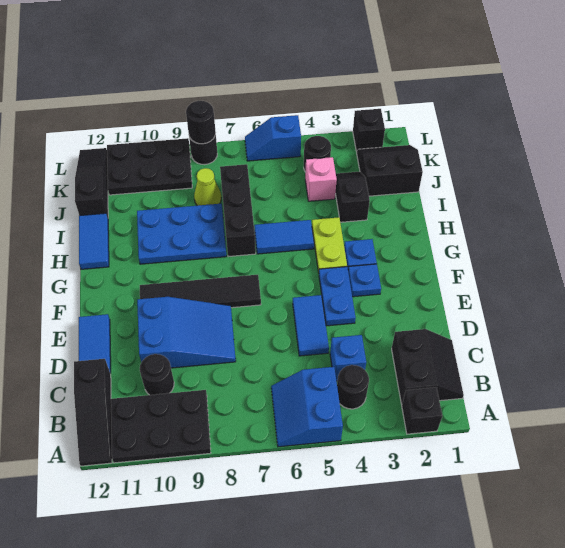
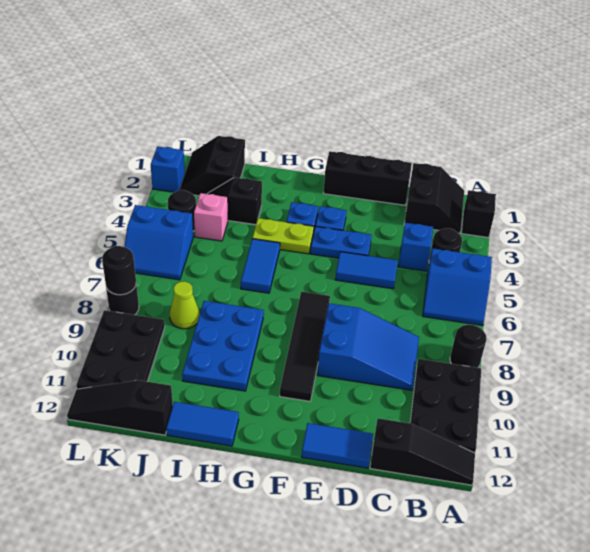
black slope B1:C2 level 1 top 2 -> black slope B1:C2 level 1 top C
black round brick C10 level 1 -> black round brick A8 level 1
blue slope D8:E10 level 1 top 10 -> blue slope C8:E9 level 1 top E
black brick H7:J7 level 1 -> black brick D1:F1 level 1
black brick L2 level 1 -> blue brick L2 level 1
blue slope L5:L6 level 1 top 5 -> blue slope K5:L6 level 1 top 5

